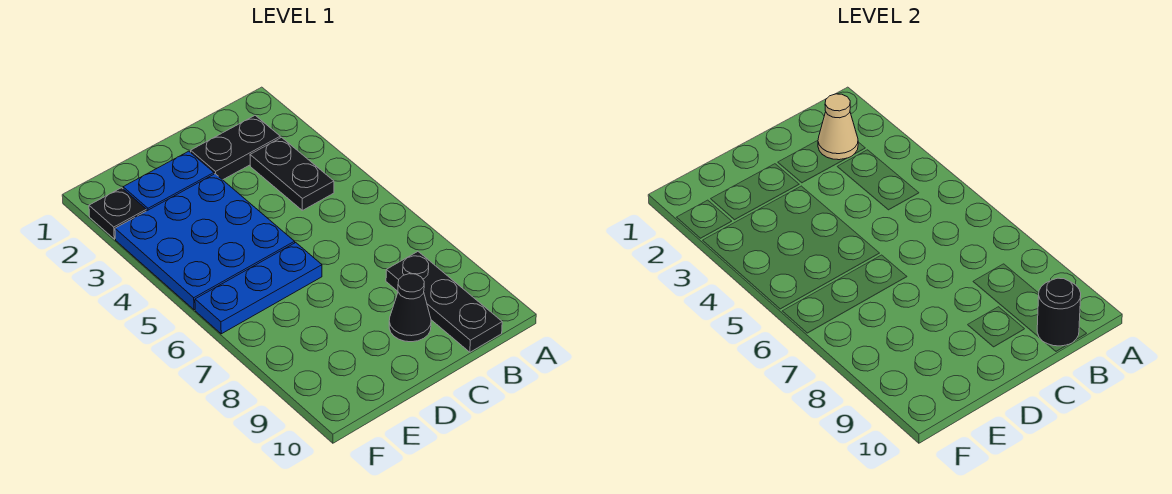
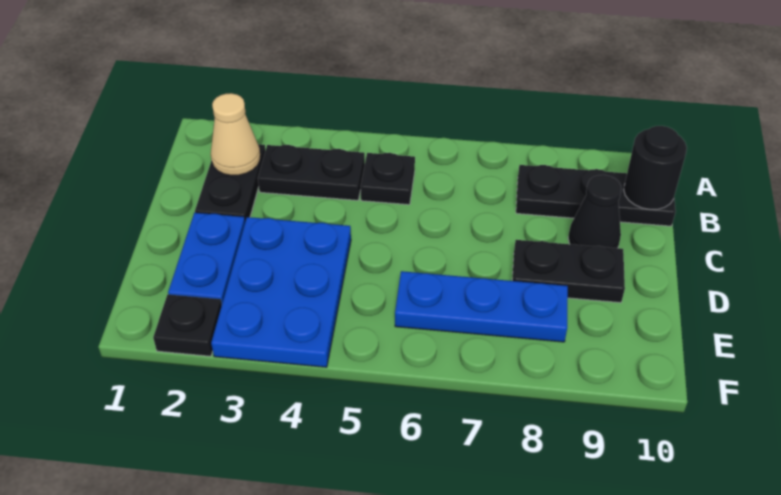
none -> black plate B5 level 1
blue plate D3:F5 level 1 -> blue plate D3:F4 level 1
blue plate D6:F6 level 1 -> blue plate E6:E8 level 1
none -> black plate D8:D9 level 1

